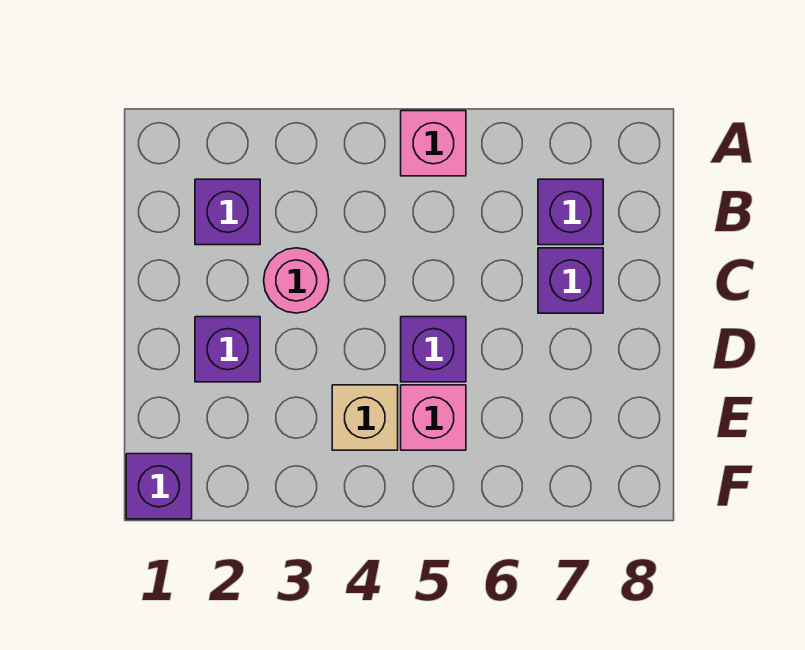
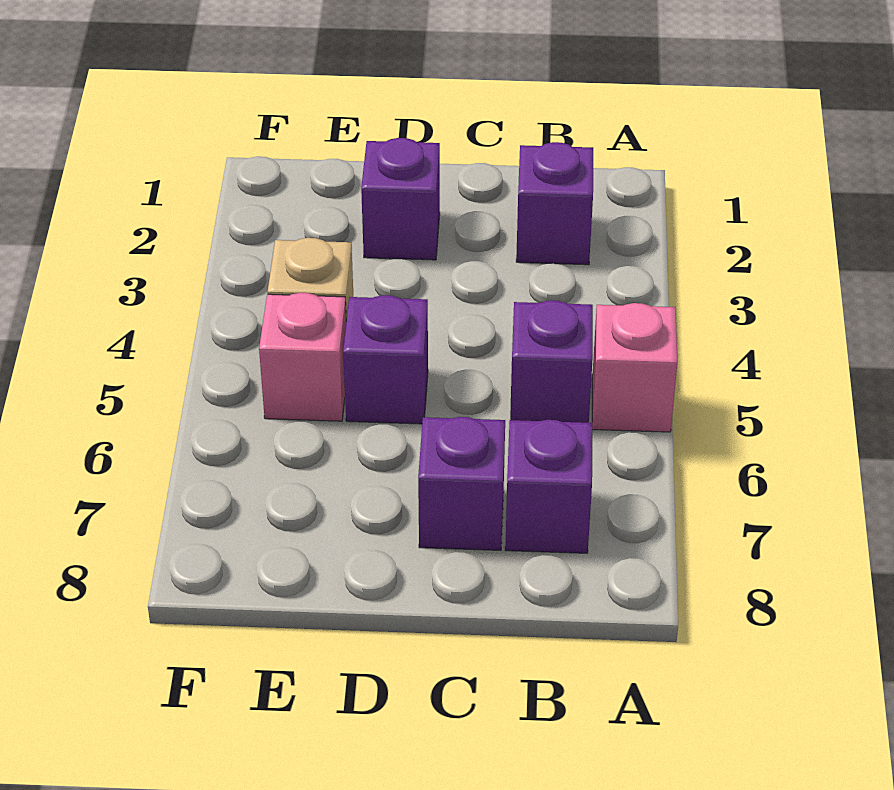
pink round brick C3 level 1 -> none
purple brick F1 level 1 -> purple brick B5 level 1

